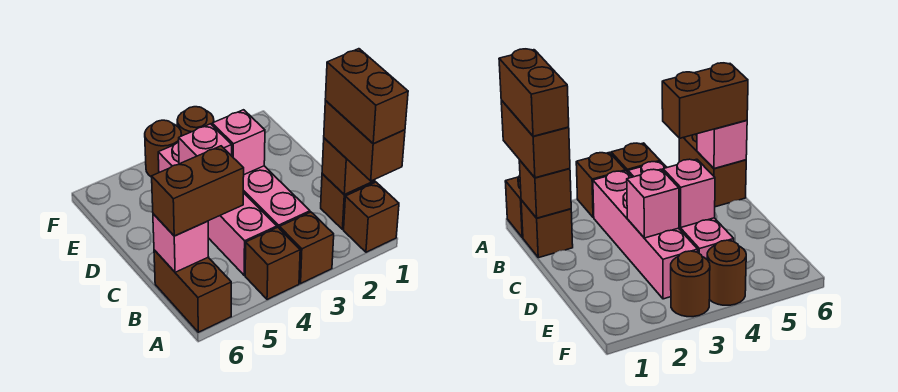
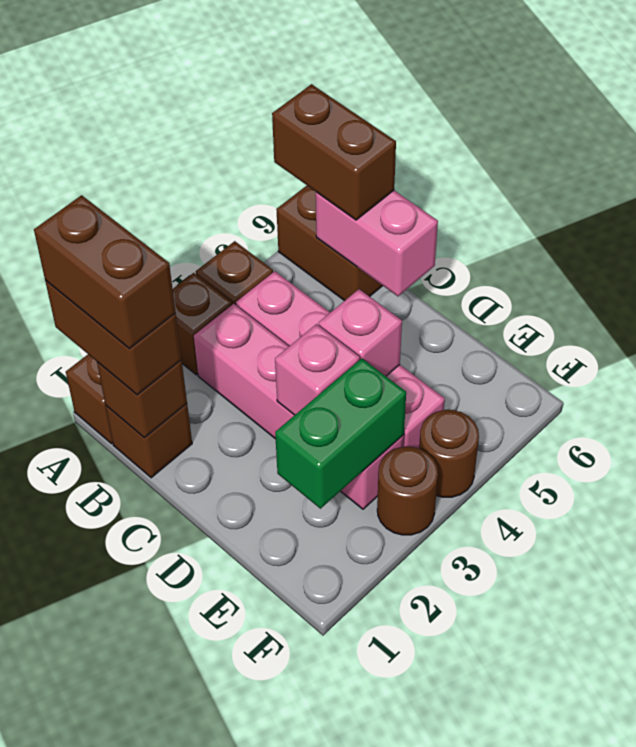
brown brick B5:B6 level 3 -> brown brick A6:B6 level 3
pink brick B6 level 2 -> pink brick B6:C6 level 2
none -> green brick E2:E3 level 2

